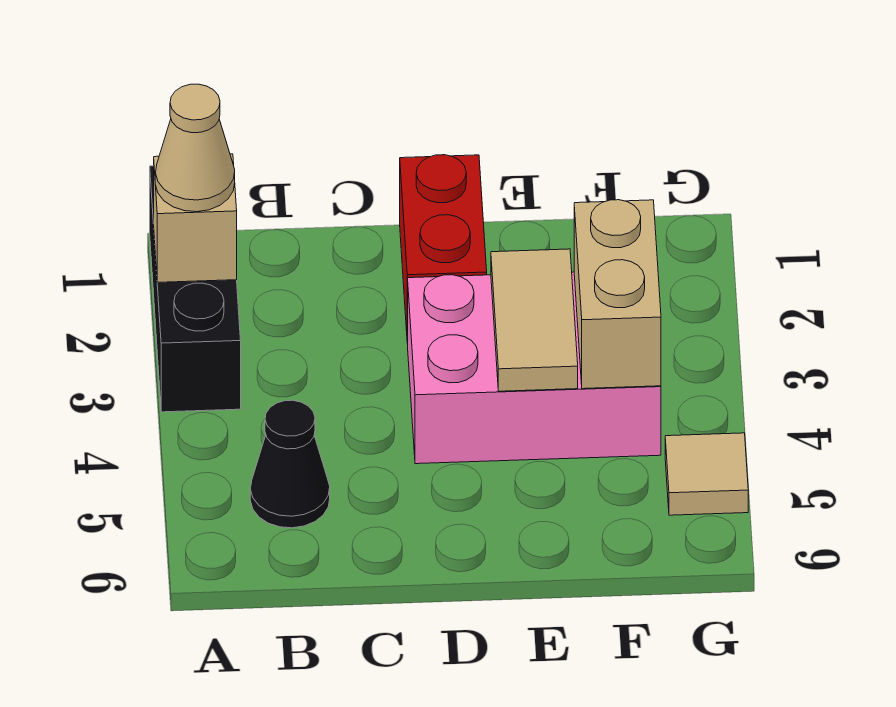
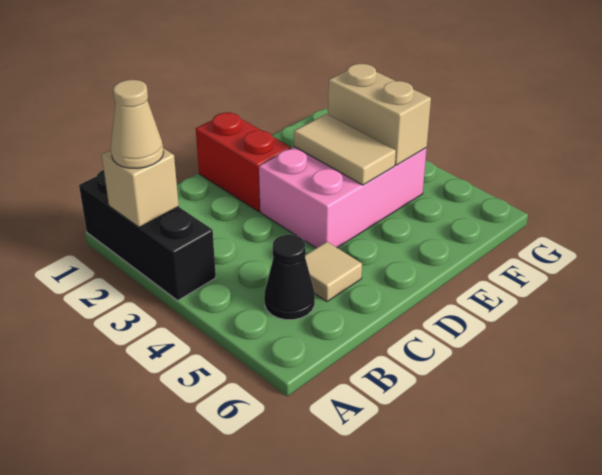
tan tile G5 level 1 -> tan tile C5 level 1

